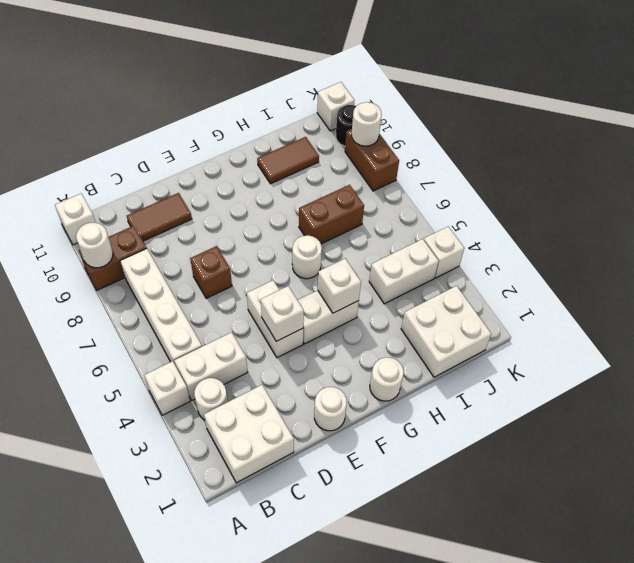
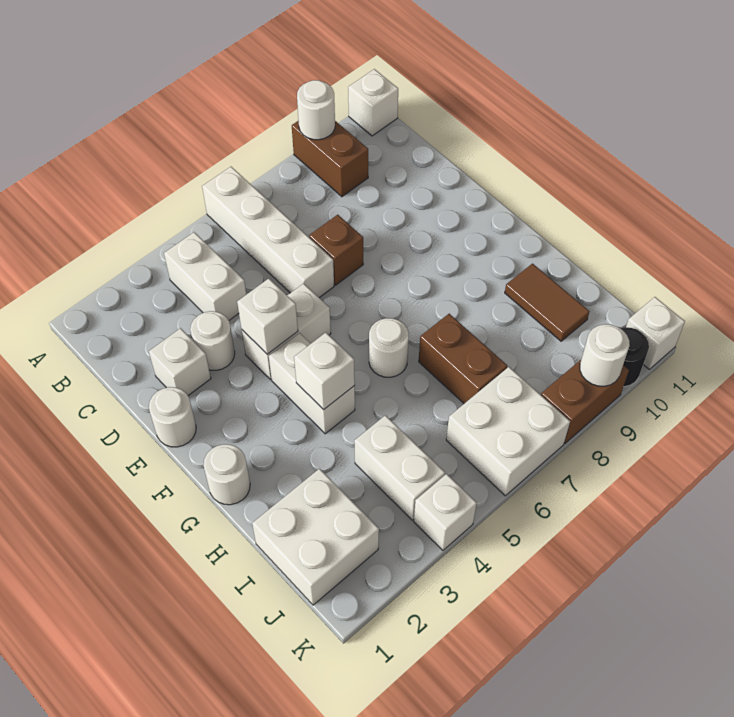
white brick A4 level 1 -> white brick D2 level 1
white brick B1:C2 level 1 -> white brick J6:K7 level 1
white round brick B3 level 1 -> white round brick D3 level 1
white brick B5:B8 level 1 -> white brick A6:D6 level 1
brown tile C10:D10 level 1 -> none

